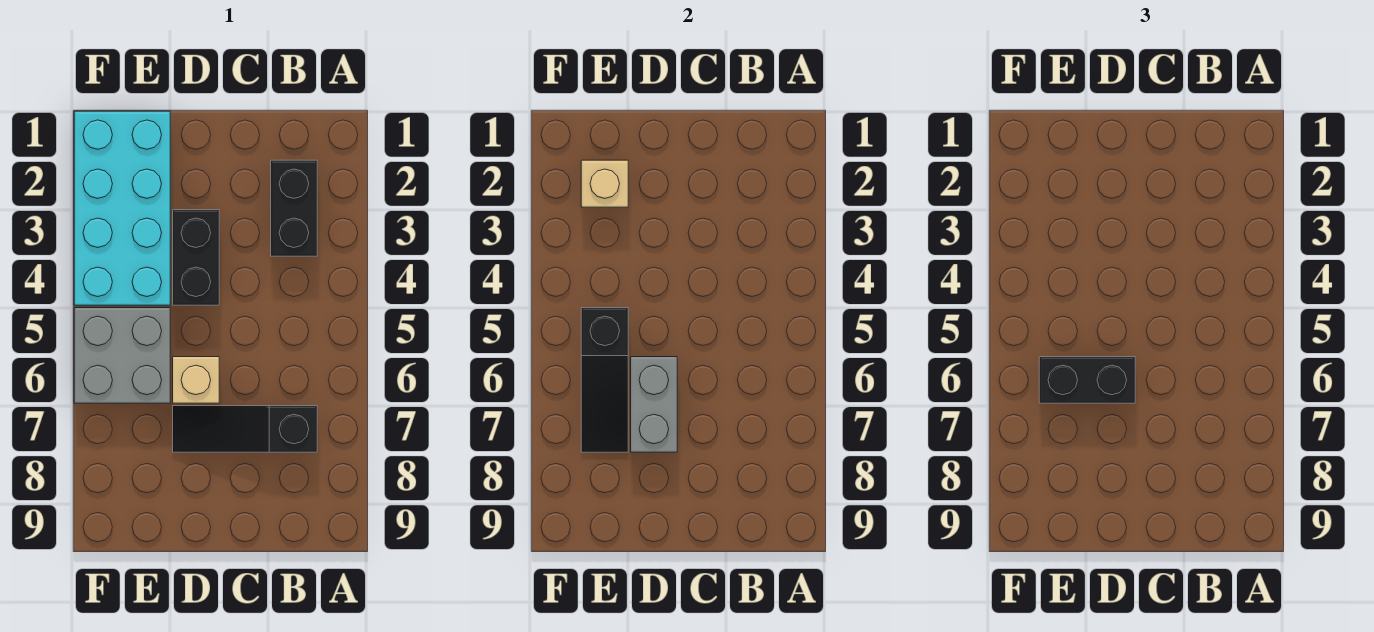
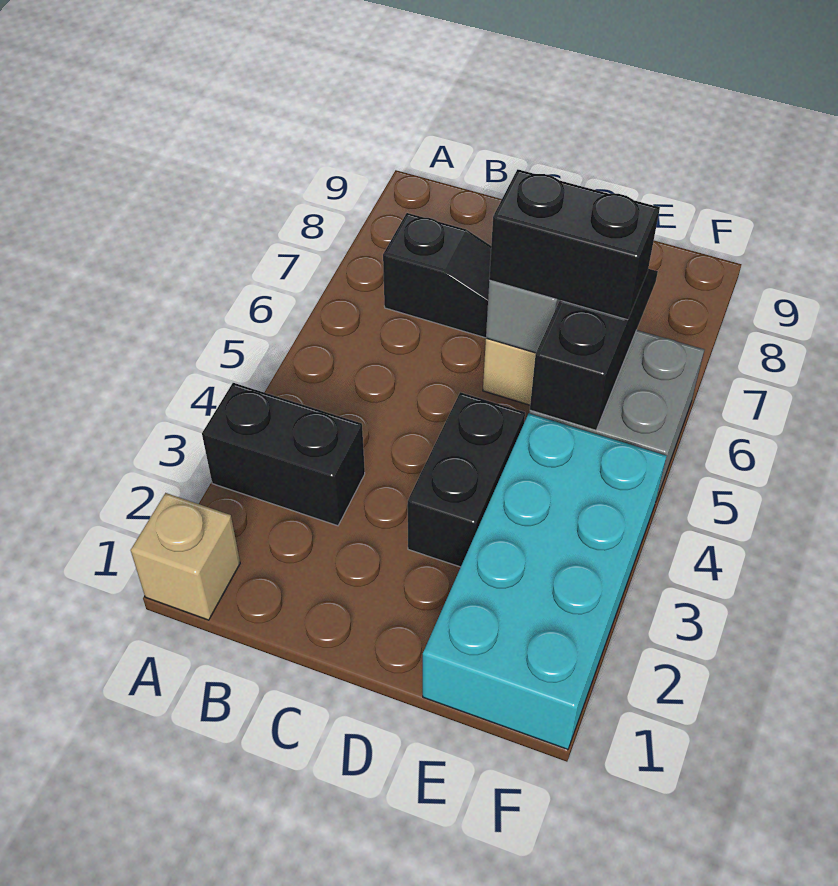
black brick B2:B3 level 1 -> black brick A3:B3 level 1
tan brick E2 level 2 -> tan brick A1 level 1

